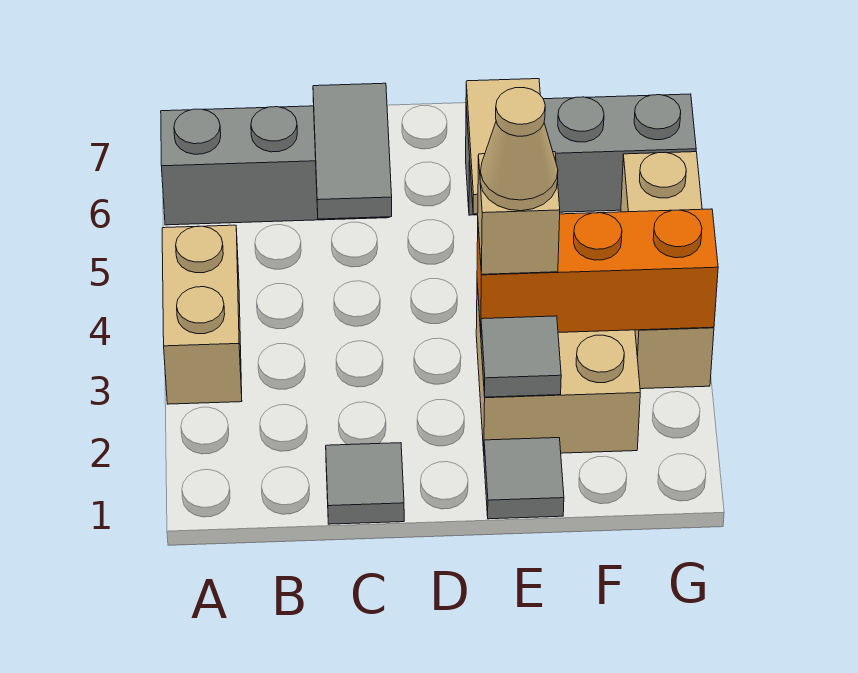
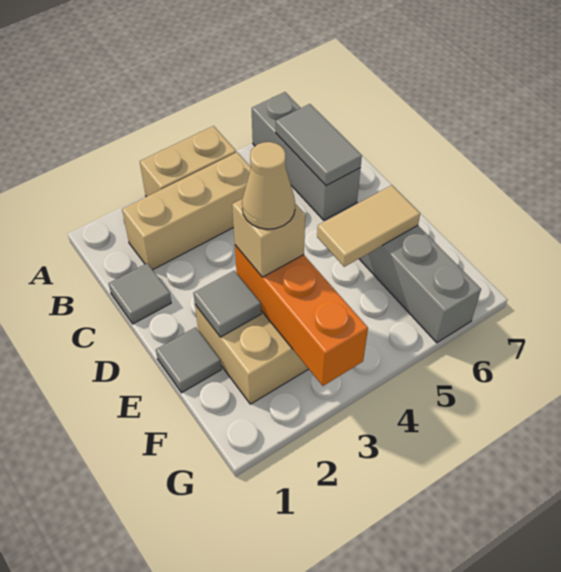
grey tile C5:C6 level 2 -> grey tile B6:C6 level 2
tan brick G3:G5 level 1 -> tan brick B2:B4 level 1

